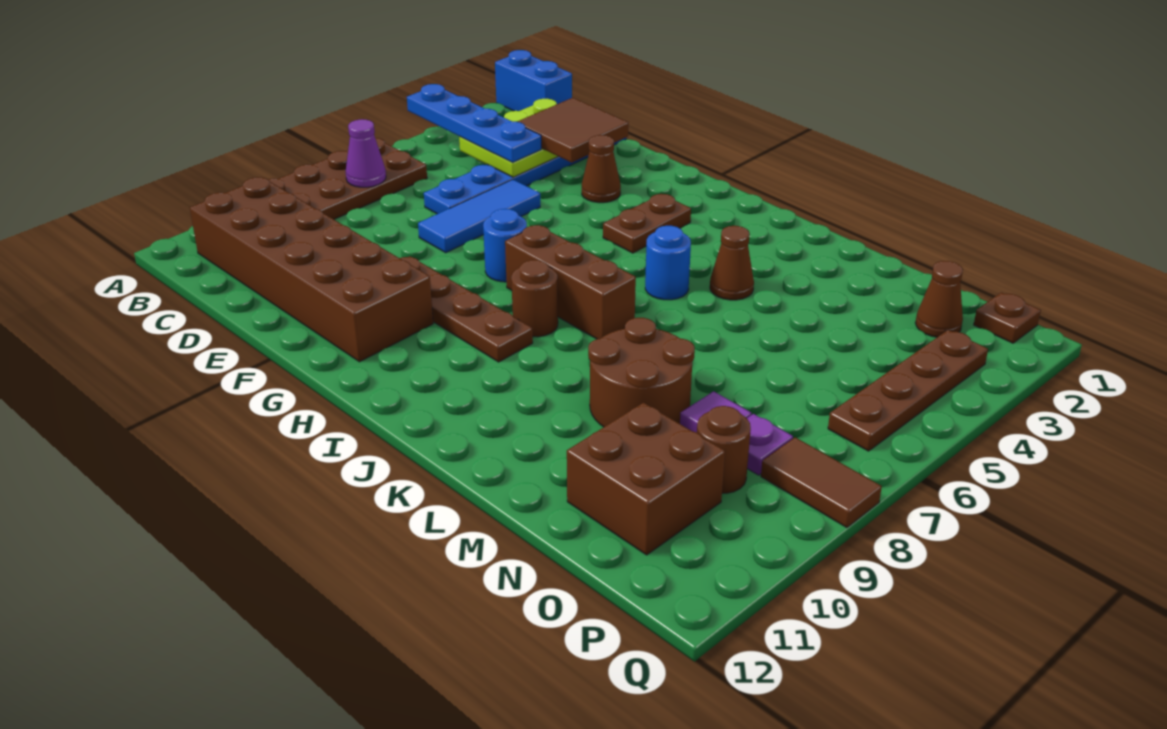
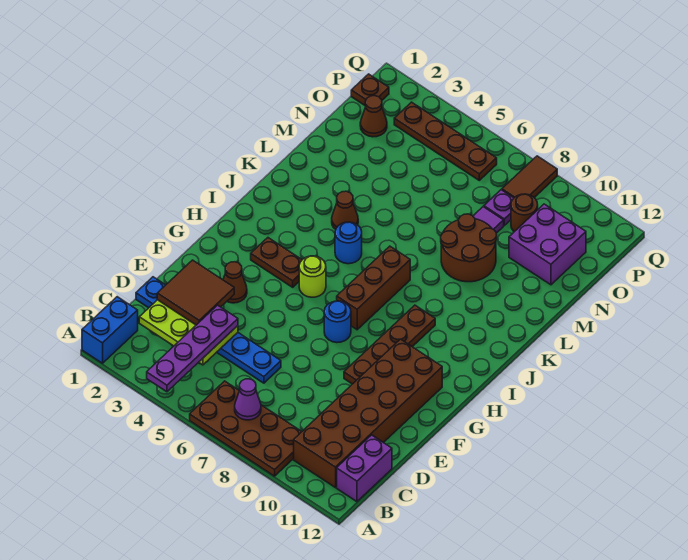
blue plate A4:D4 level 3 -> purple plate A4:D4 level 3
none -> purple brick B12:C12 level 1
blue tile E5:E7 level 1 -> none
none -> lime round brick H5 level 1
brown round brick I8 level 1 -> none
brown brick N10:O11 level 1 -> purple brick N10:O11 level 1

